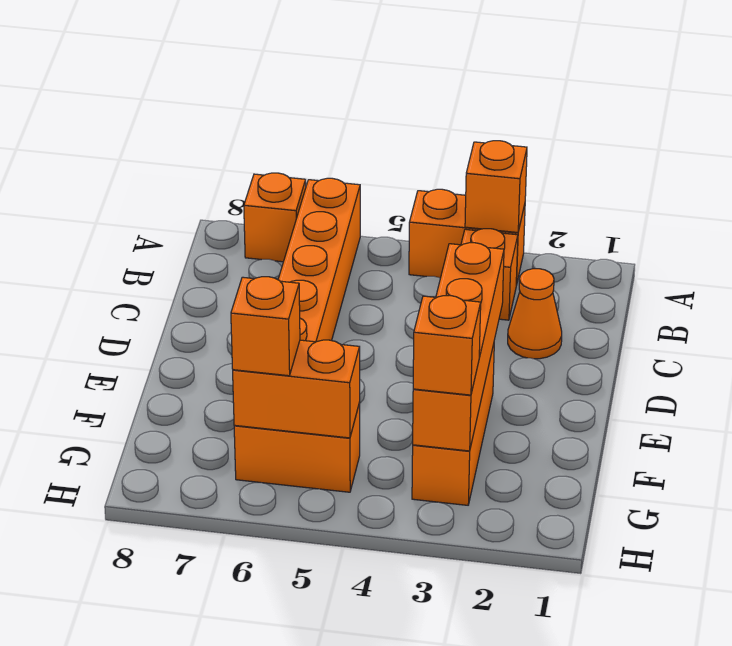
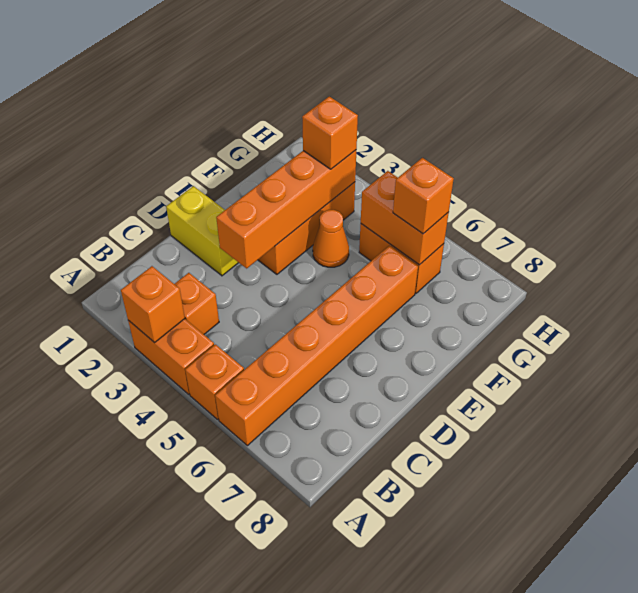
orange brick A7 level 1 -> orange brick A5 level 1
orange cone C2 level 1 -> orange cone F4 level 1
none -> yellow brick D1:D2 level 1

